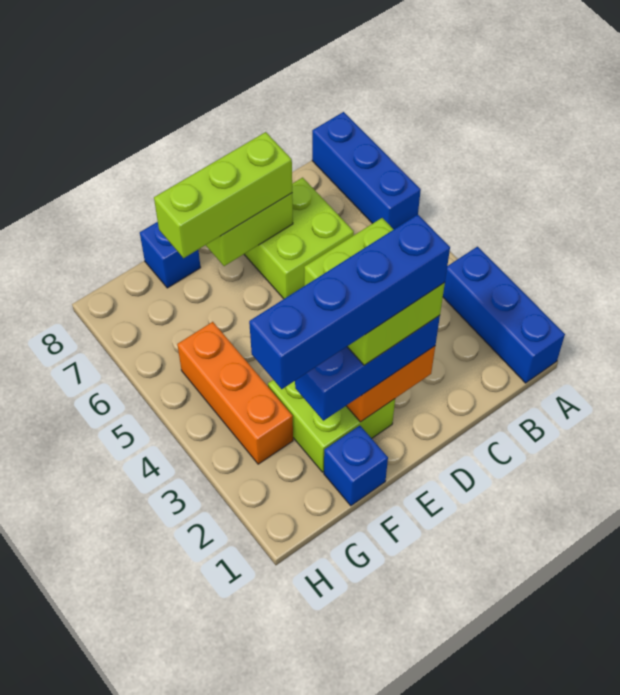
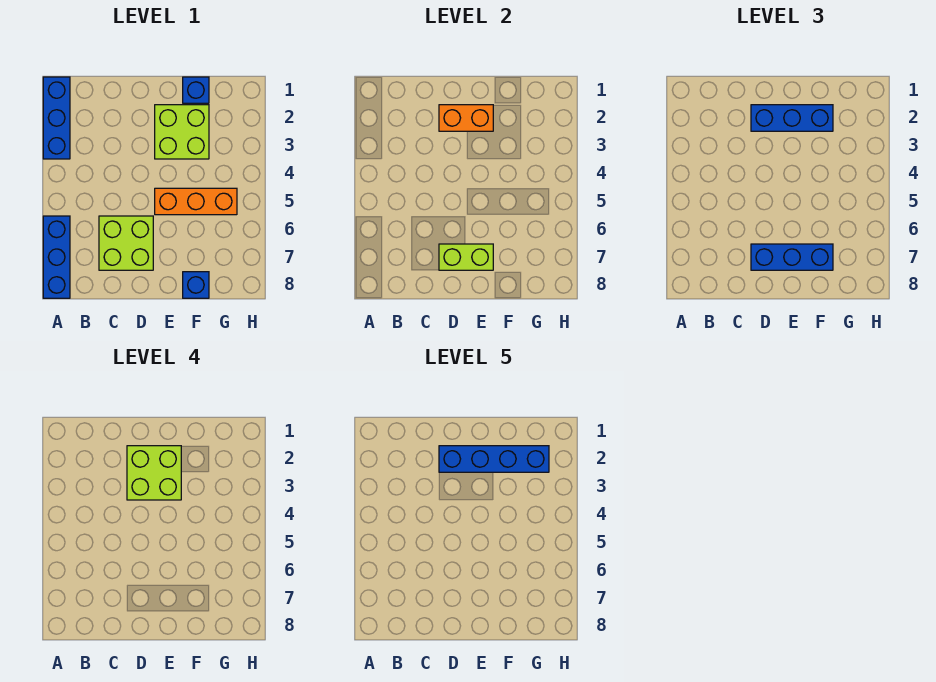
lime brick D7:F7 level 3 -> blue brick D7:F7 level 3
orange brick G3:G5 level 1 -> orange brick E5:G5 level 1

